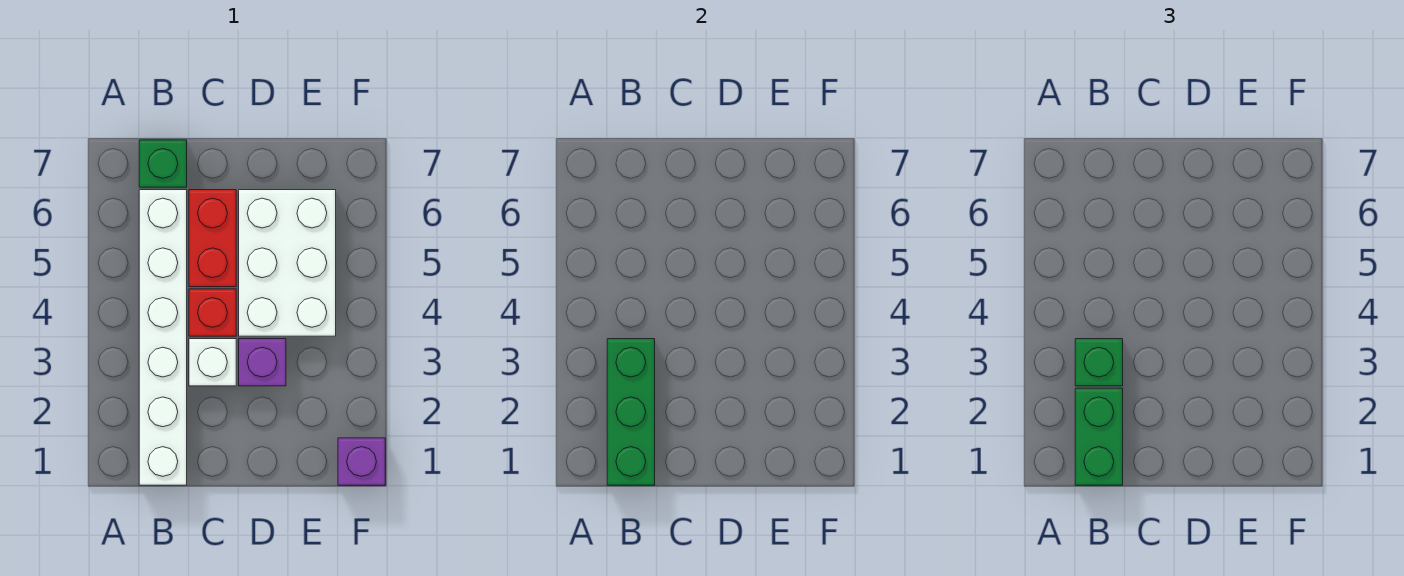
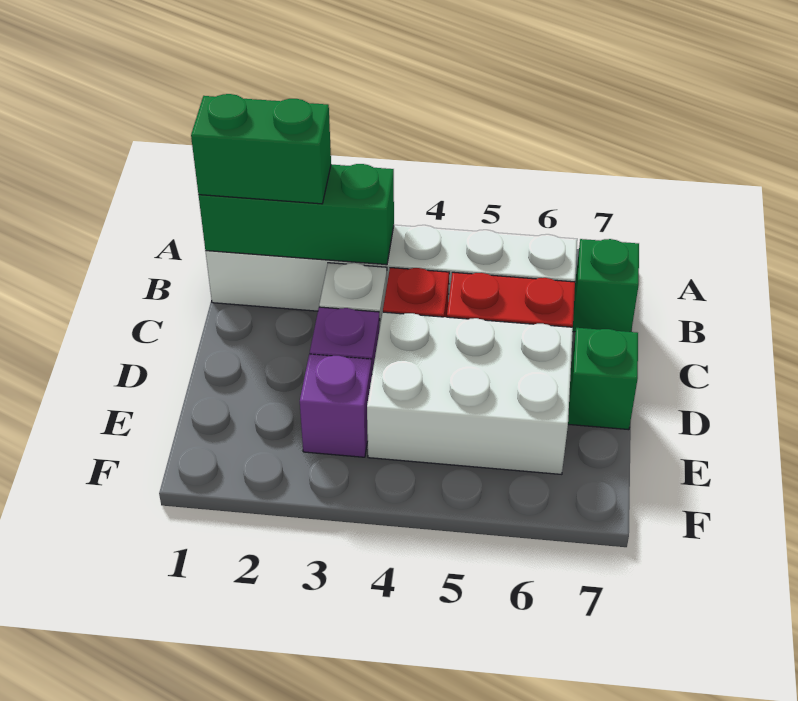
green brick B3 level 3 -> green brick D7 level 1
purple brick F1 level 1 -> purple brick E3 level 1

